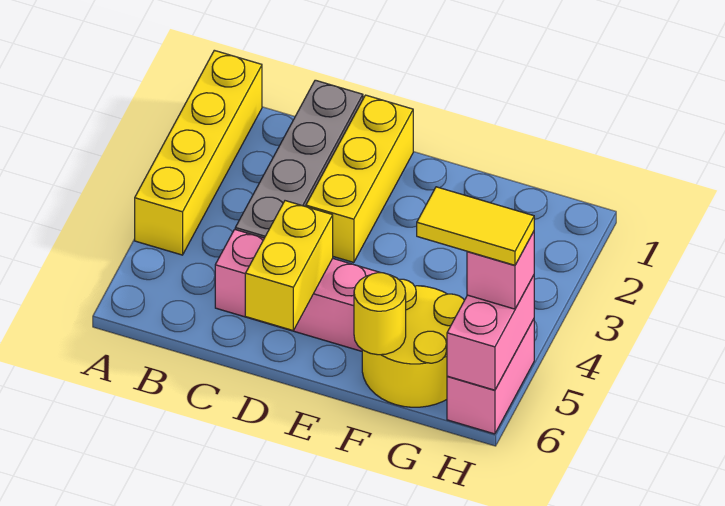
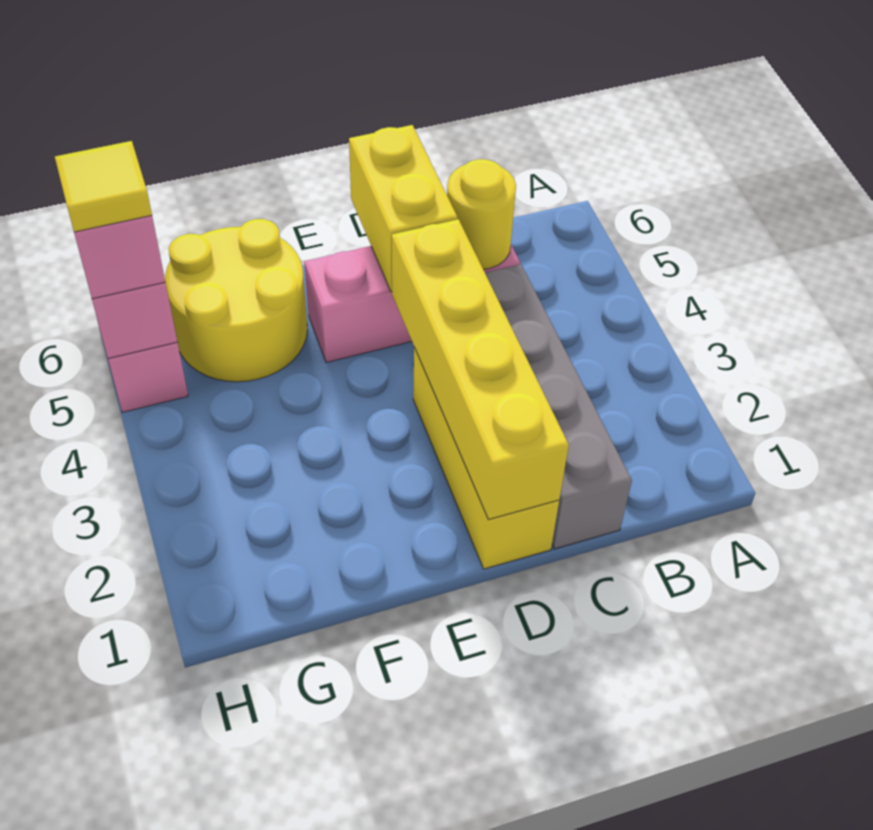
yellow brick A1:A4 level 1 -> yellow brick D1:D4 level 2
yellow round brick F6 level 2 -> yellow round brick C5 level 2
yellow tile G5:H5 level 4 -> yellow tile H5 level 4

